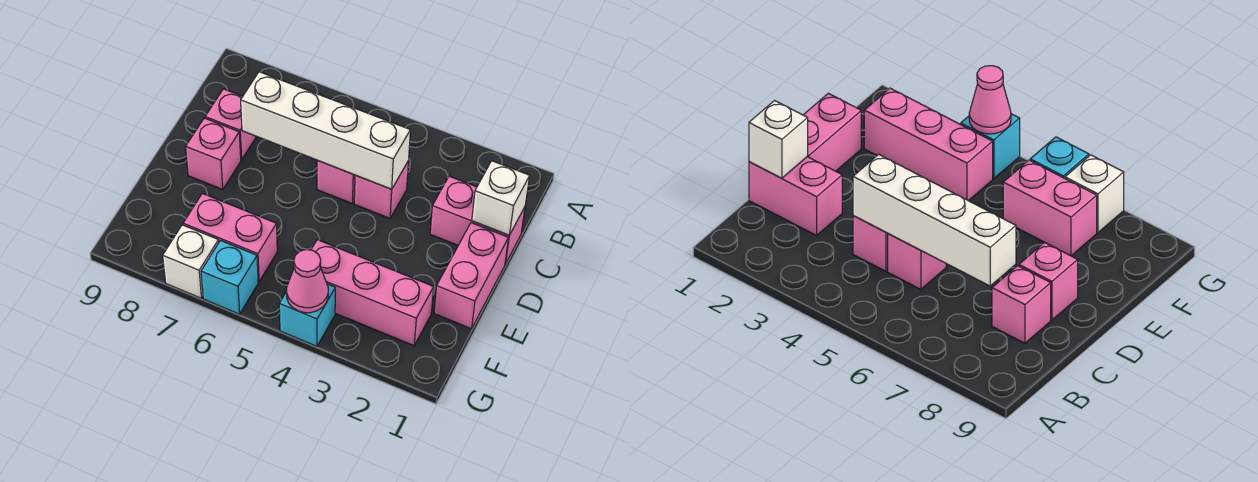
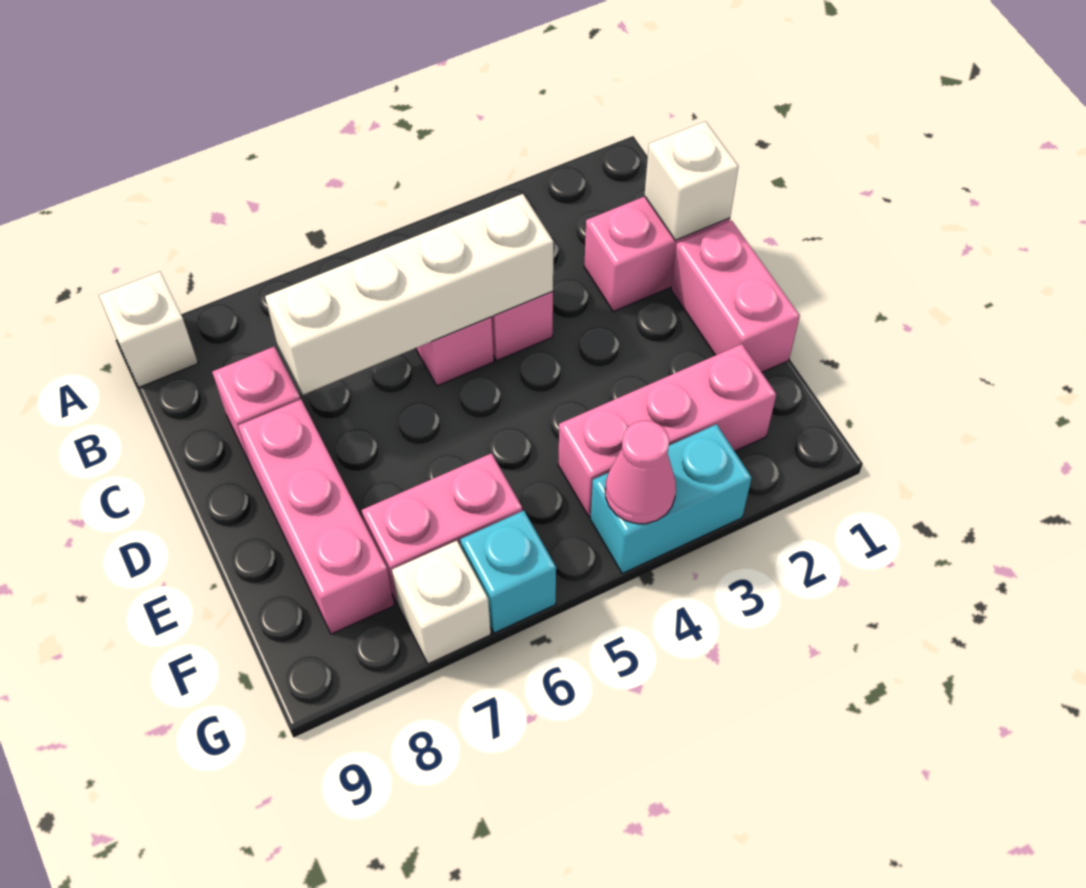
none -> white brick A9 level 1
pink brick D8 level 1 -> pink brick D8:F8 level 1
cyan brick G4 level 1 -> cyan brick G3:G4 level 1

